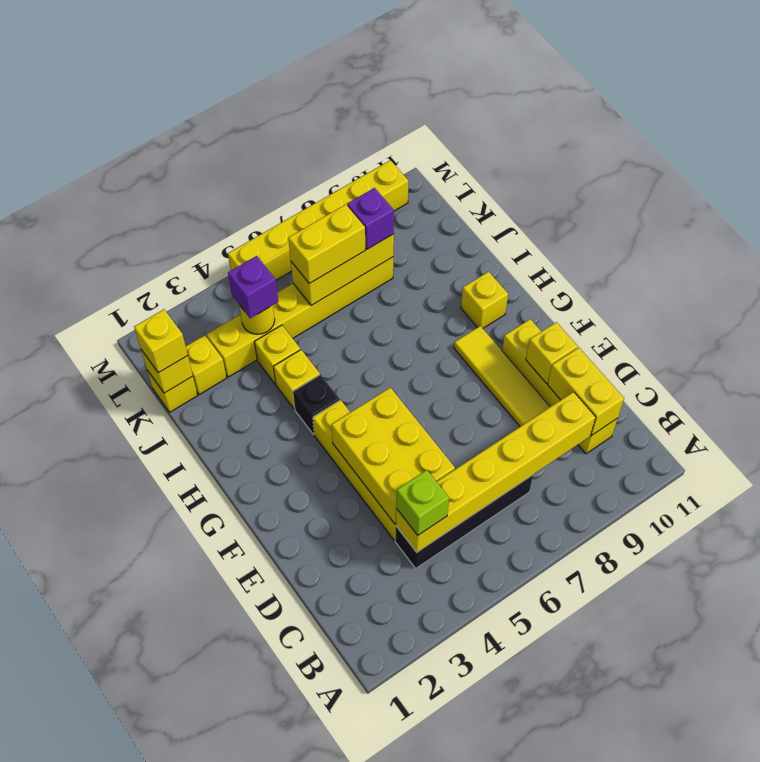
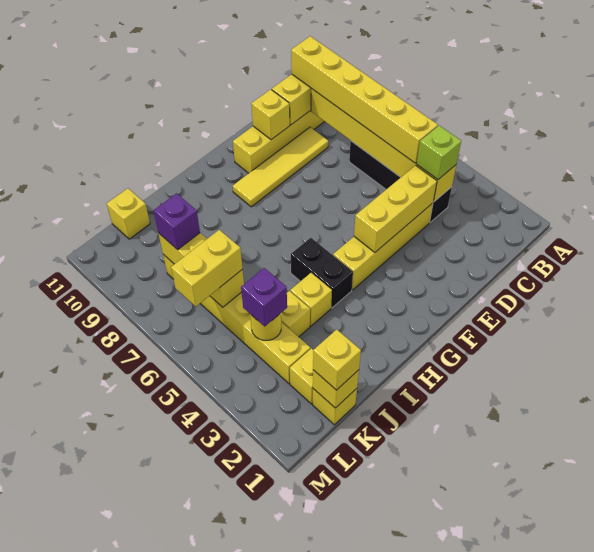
yellow brick D4:F5 level 2 -> yellow brick D4:F4 level 2
black brick H4 level 1 -> black brick H4:H5 level 1
yellow brick H10 level 1 -> yellow brick K11 level 1
yellow brick K6:K7 level 3 -> yellow brick K6:L6 level 3
yellow brick M5:M10 level 1 -> yellow brick C5:C10 level 3

